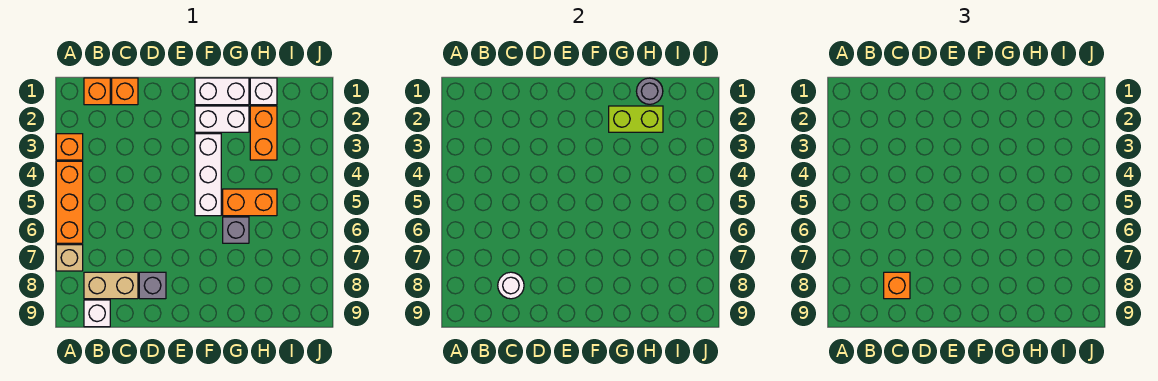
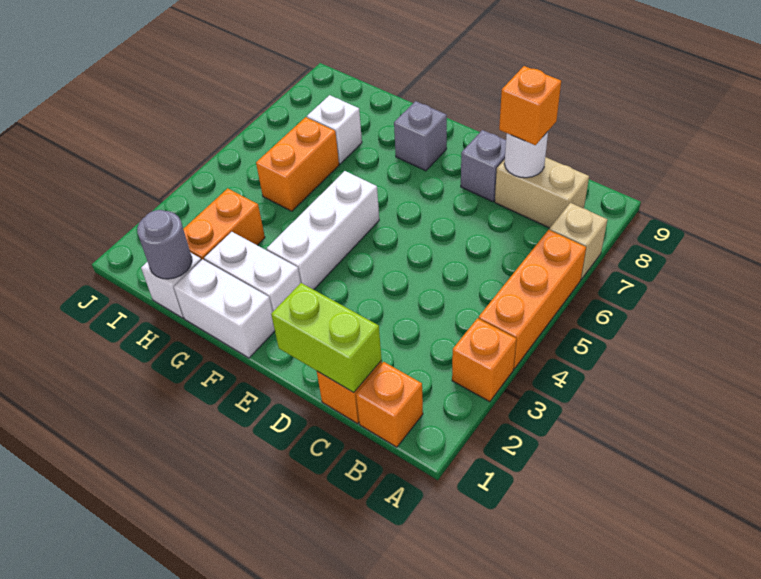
white brick B9 level 1 -> white brick H7 level 1
lime brick G2:H2 level 2 -> lime brick C1:D1 level 2
orange brick G5:H5 level 1 -> orange brick H5:H6 level 1
grey brick G6 level 1 -> grey brick F8 level 1

